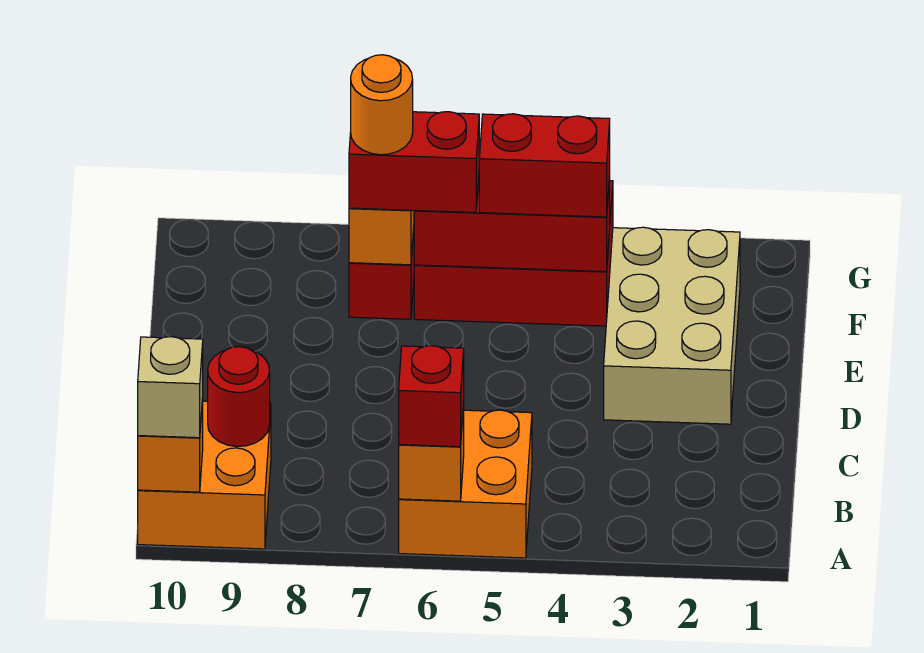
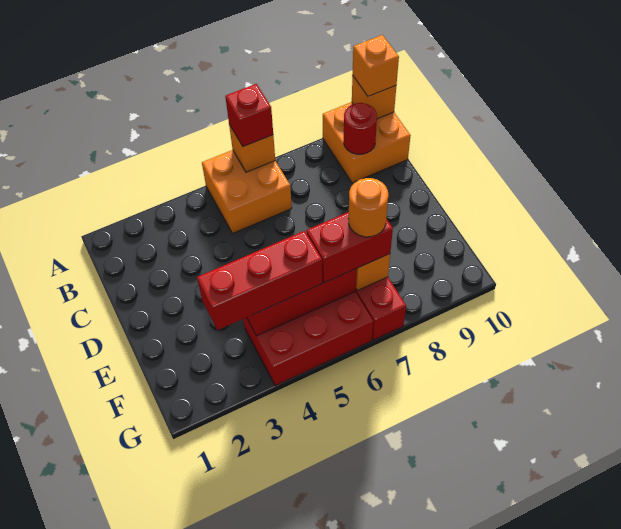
tan brick A10 level 3 -> orange brick A10 level 3
tan brick D2:F3 level 1 -> none
red brick F4:F5 level 3 -> red brick F3:F5 level 3

